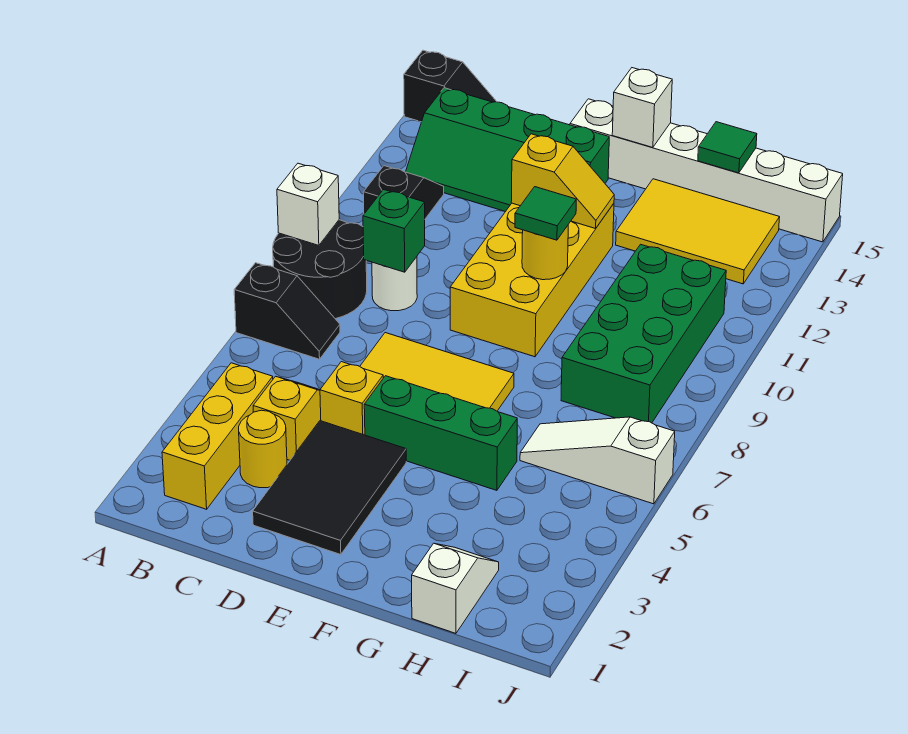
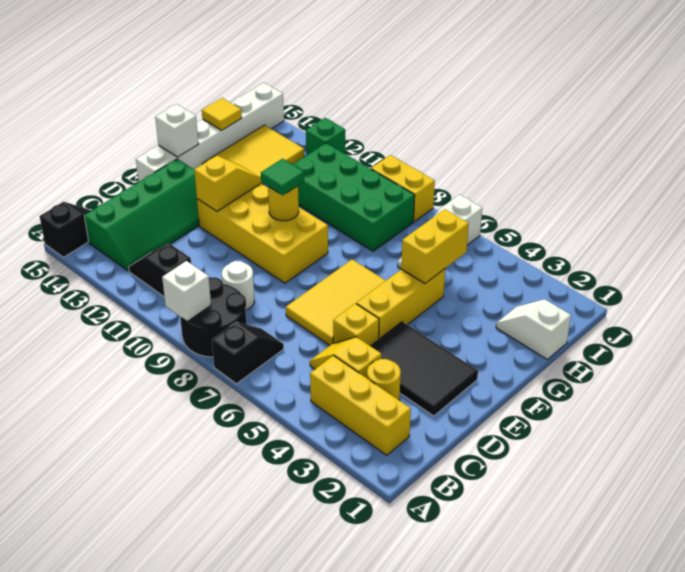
green brick C9 level 2 -> green brick J12 level 1
green brick E5:G5 level 1 -> yellow brick E5:G5 level 1
none -> yellow brick G5:H5 level 2
green tile H15 level 2 -> yellow tile H15 level 2
none -> yellow brick J8:J9 level 1

